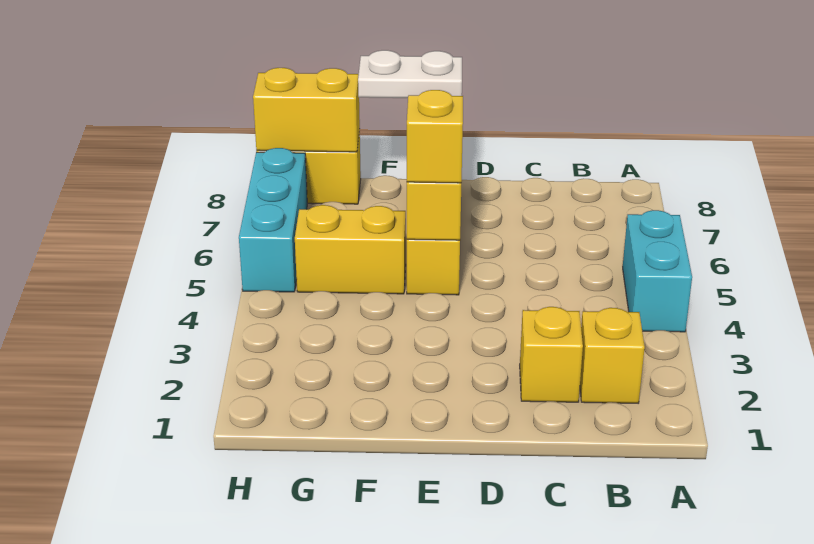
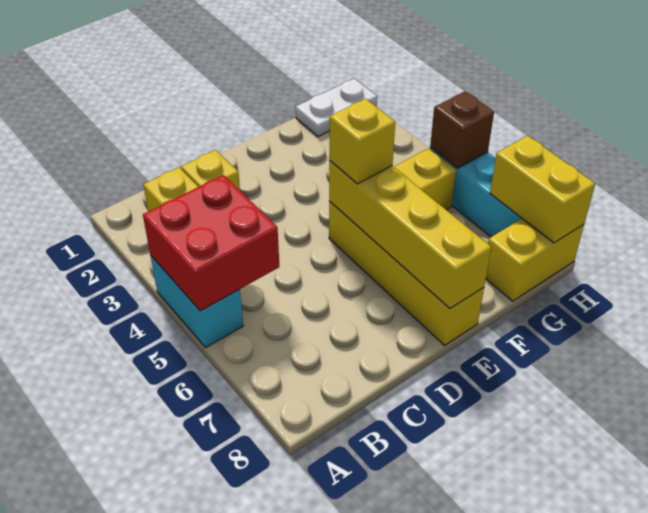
none -> red brick A4:B5 level 2
white plate E8:F8 level 3 -> white plate G1:H1 level 1
yellow brick G8:H8 level 2 -> yellow brick H7:H8 level 2
none -> brown brick H5 level 2

